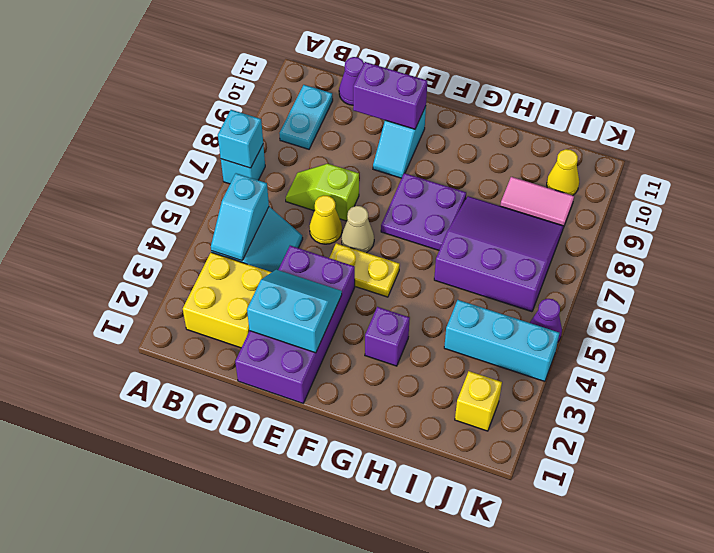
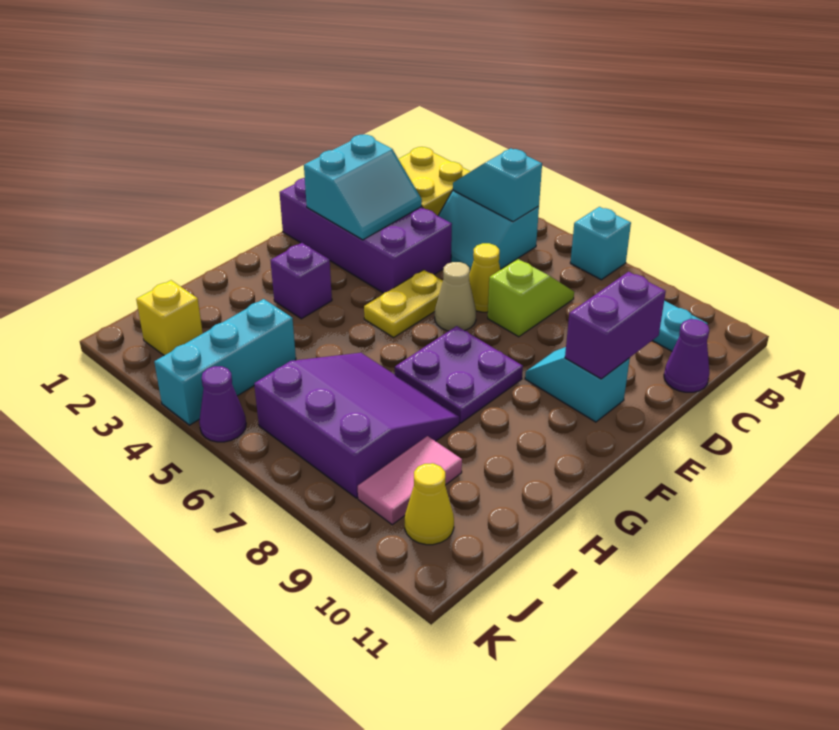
cyan brick A7 level 2 -> none
purple slope H6:J8 level 1 top 6 -> purple slope H6:J8 level 1 top J

